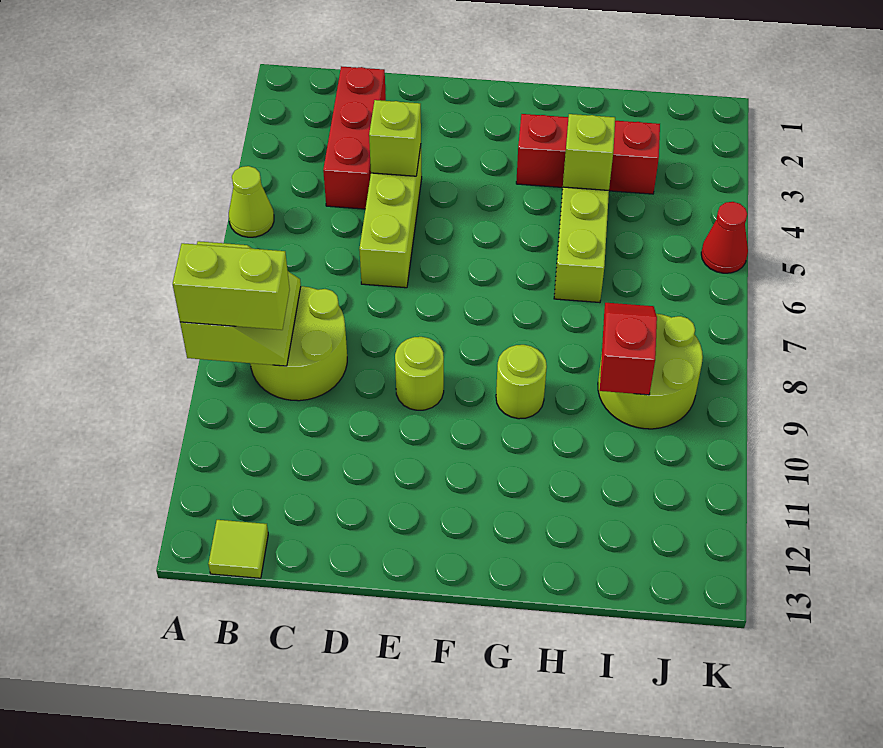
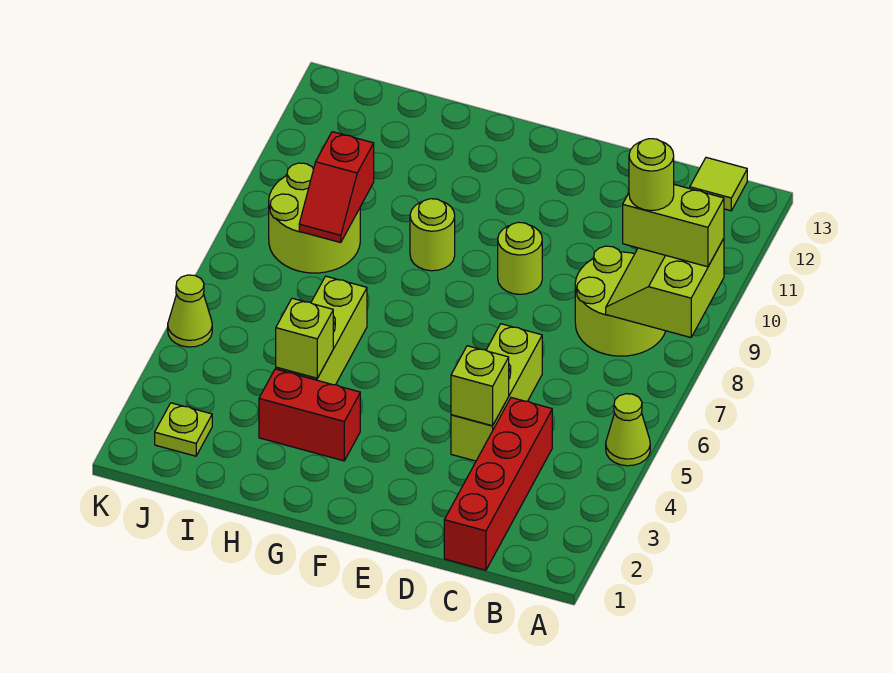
none -> lime round brick B9 level 4
red brick C2:C4 level 1 -> red brick C1:C4 level 1
red brick G3:I3 level 1 -> red brick G3:H3 level 1
none -> lime plate J2 level 1
red cone K5 level 1 -> lime cone K5 level 1

